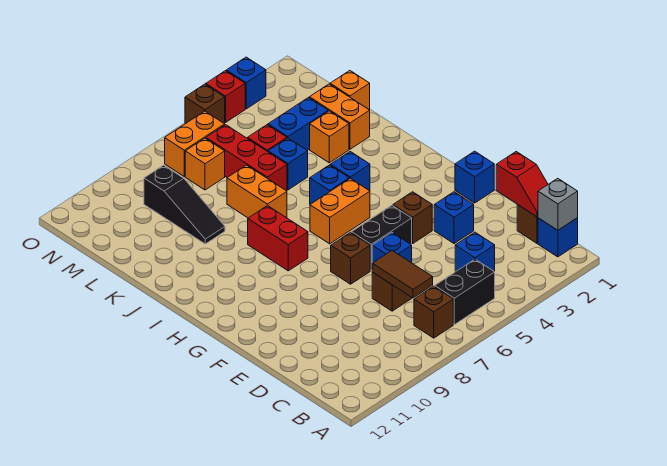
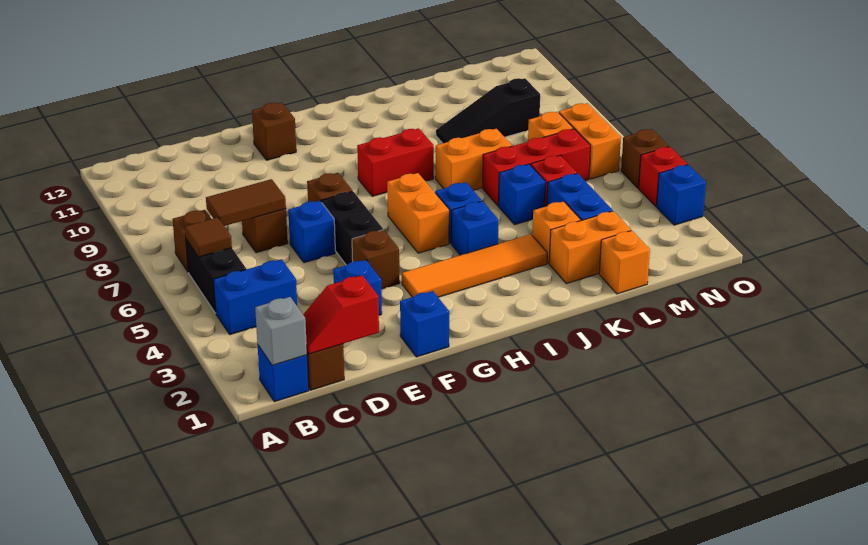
none -> brown tile B6 level 2
blue brick C4 level 1 -> blue brick B4:C4 level 1
none -> brown brick F11 level 1
none -> orange tile G3:J3 level 1

